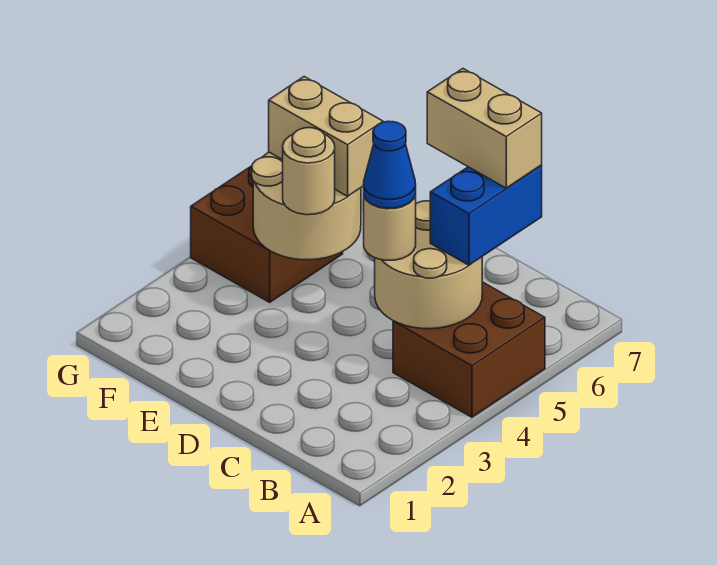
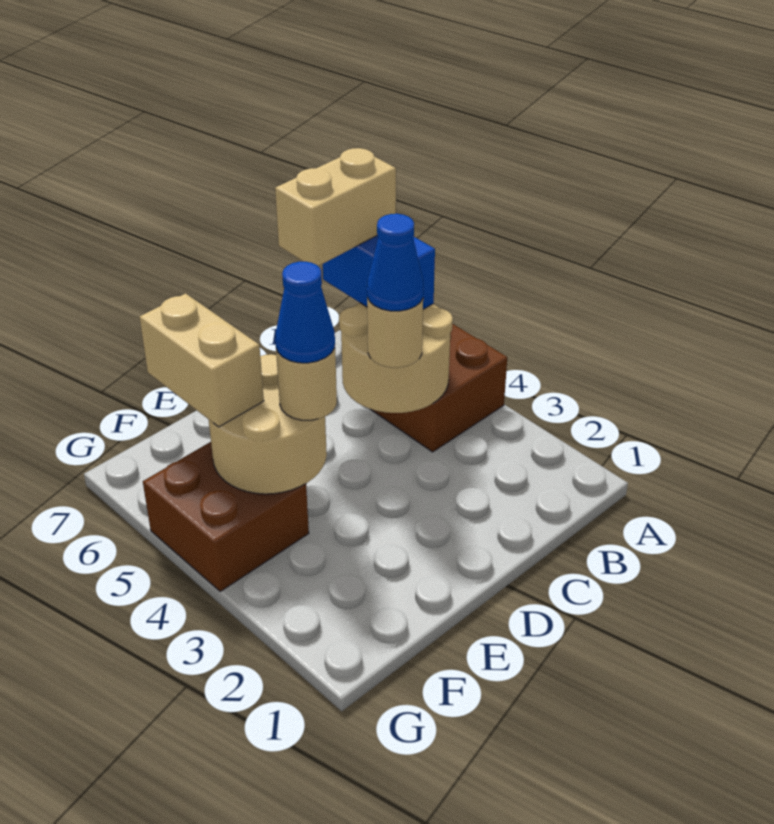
none -> blue cone E4 level 4
tan brick E5:F5 level 3 -> tan brick F5:F6 level 3

